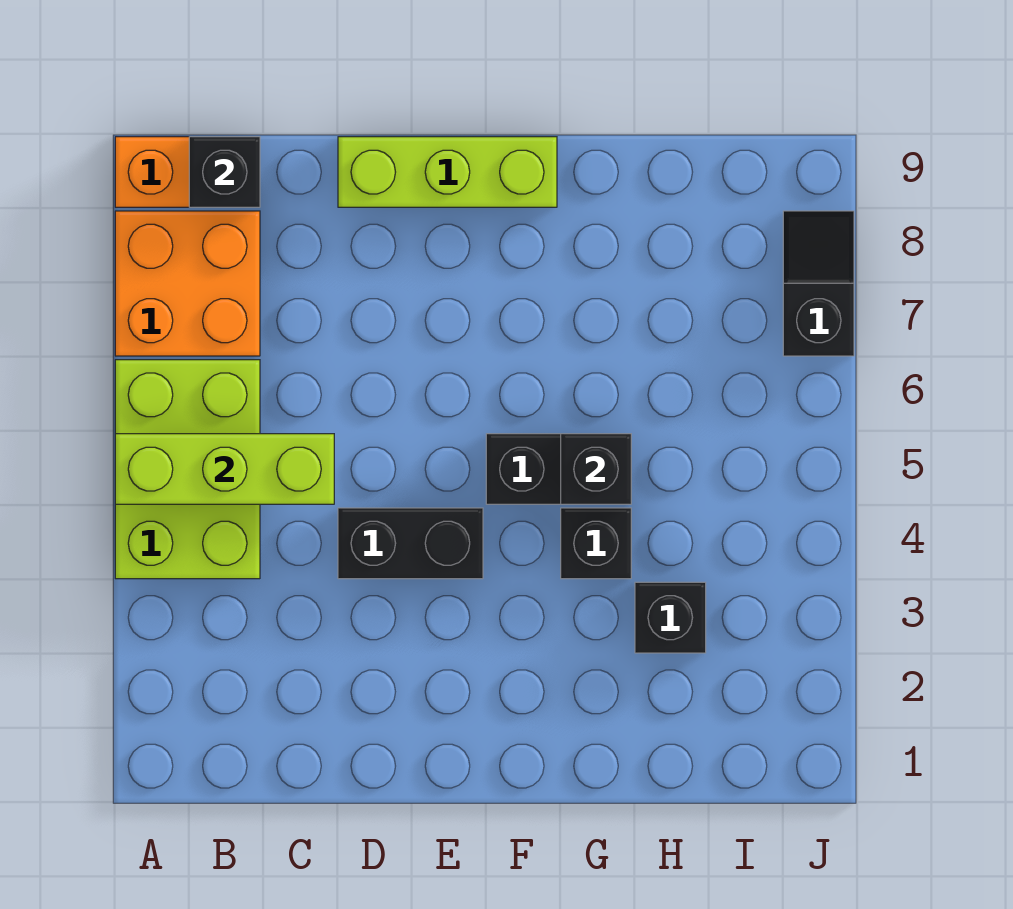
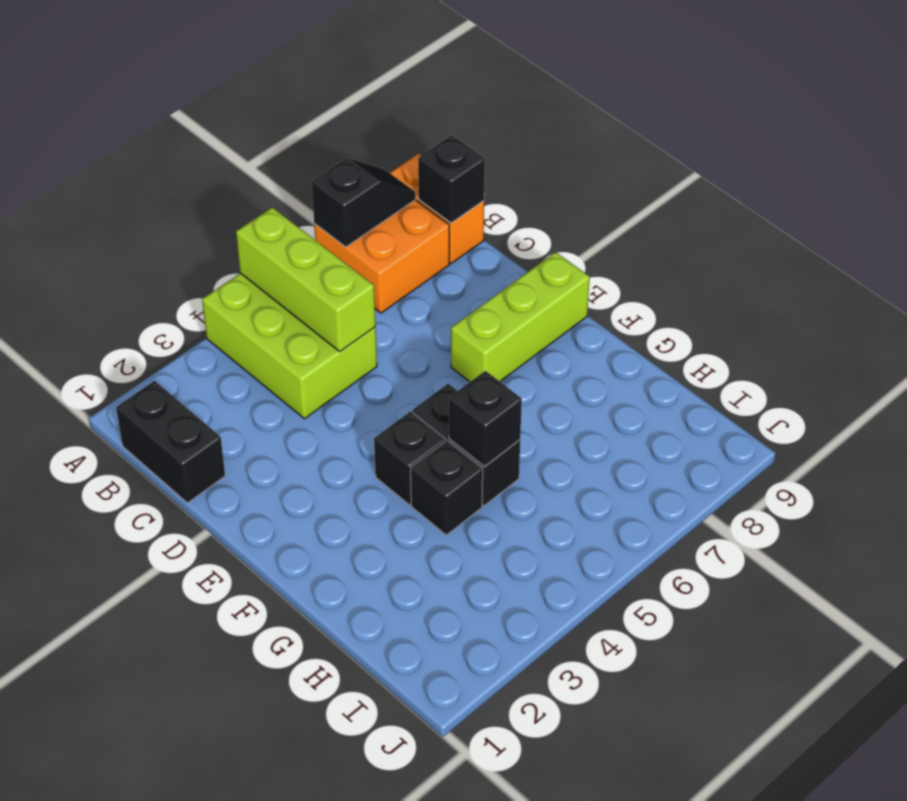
lime brick A4:B6 level 1 -> lime brick A4:C5 level 1
black brick D4:E4 level 1 -> black brick B1:C1 level 1
lime brick D9:F9 level 1 -> lime brick E7:E9 level 1
black brick H3 level 1 -> black brick F4 level 1
black slope J7:J8 level 1 top 7 -> black slope A7:A8 level 2 top 7

